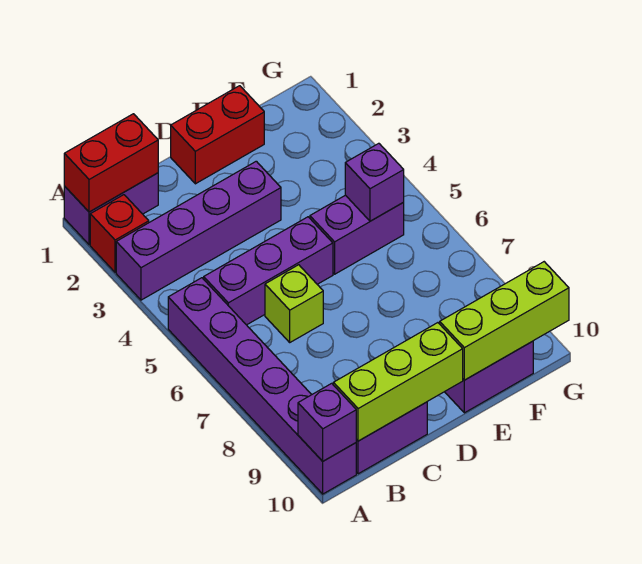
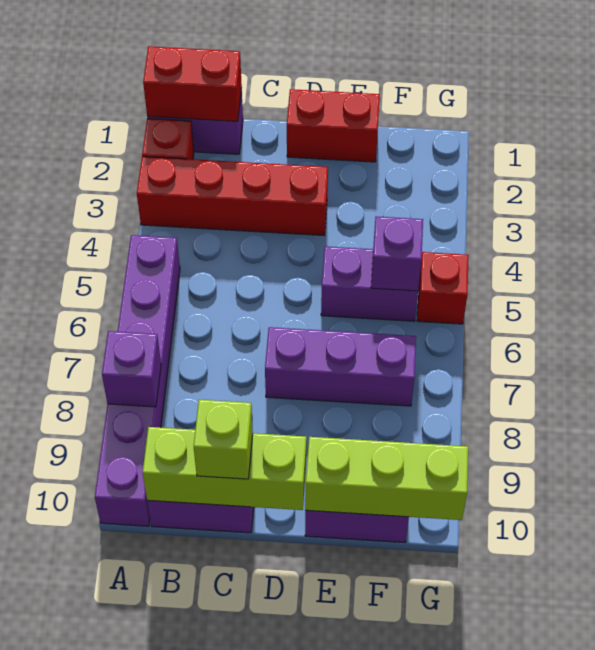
purple brick A3:D3 level 1 -> red brick A3:D3 level 1
purple brick A10 level 2 -> purple brick A8 level 2
purple brick B5:D5 level 1 -> purple brick D7:F7 level 1
lime brick C6 level 1 -> lime brick C10 level 3
none -> red brick G5 level 1

